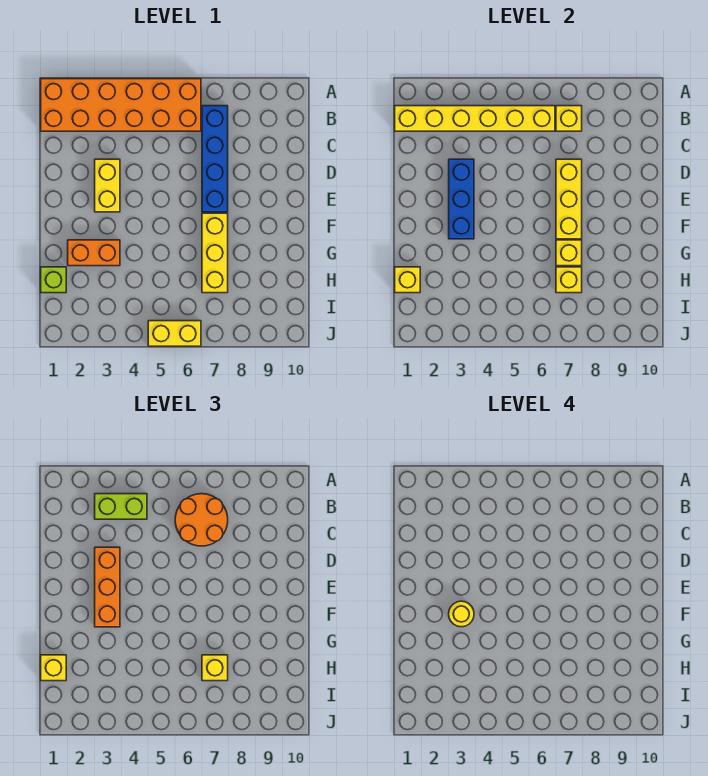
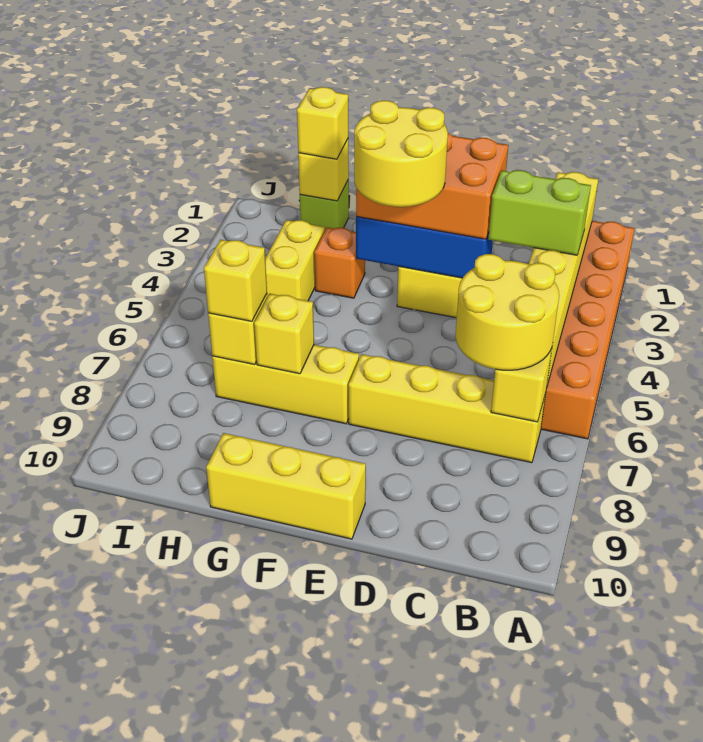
lime brick B3:B4 level 3 -> lime brick B3:C3 level 3
orange round brick B6:C7 level 3 -> yellow round brick B6:C7 level 3
blue brick B7:E7 level 1 -> yellow brick B7:E7 level 1
orange brick D3:F3 level 3 -> orange brick D2:F3 level 3
yellow brick D7:F7 level 2 -> yellow brick E10:G10 level 1
yellow round brick F3 level 4 -> yellow round brick E3:F4 level 4
orange brick G2:G3 level 1 -> orange brick G3 level 1
yellow brick J5:J6 level 1 -> yellow brick H3:H4 level 1

